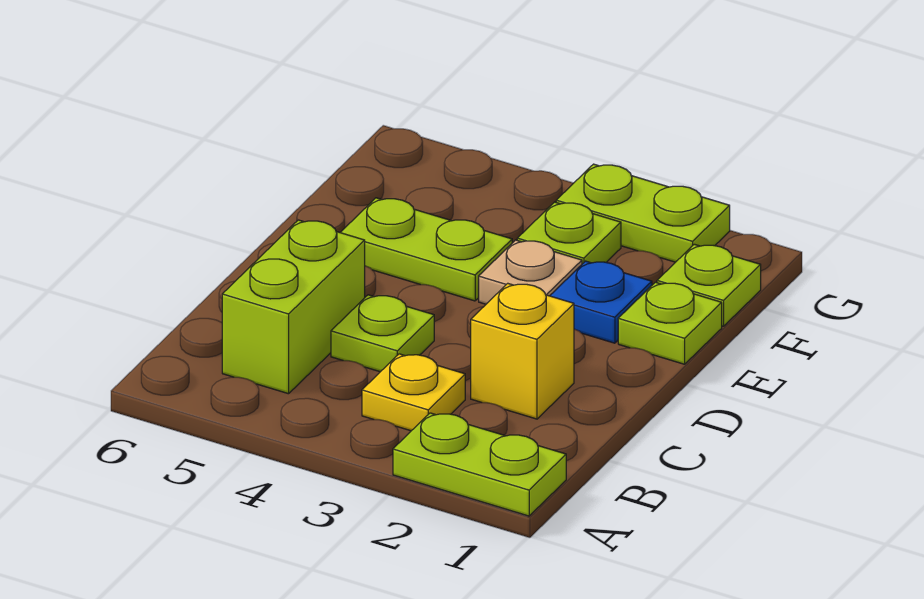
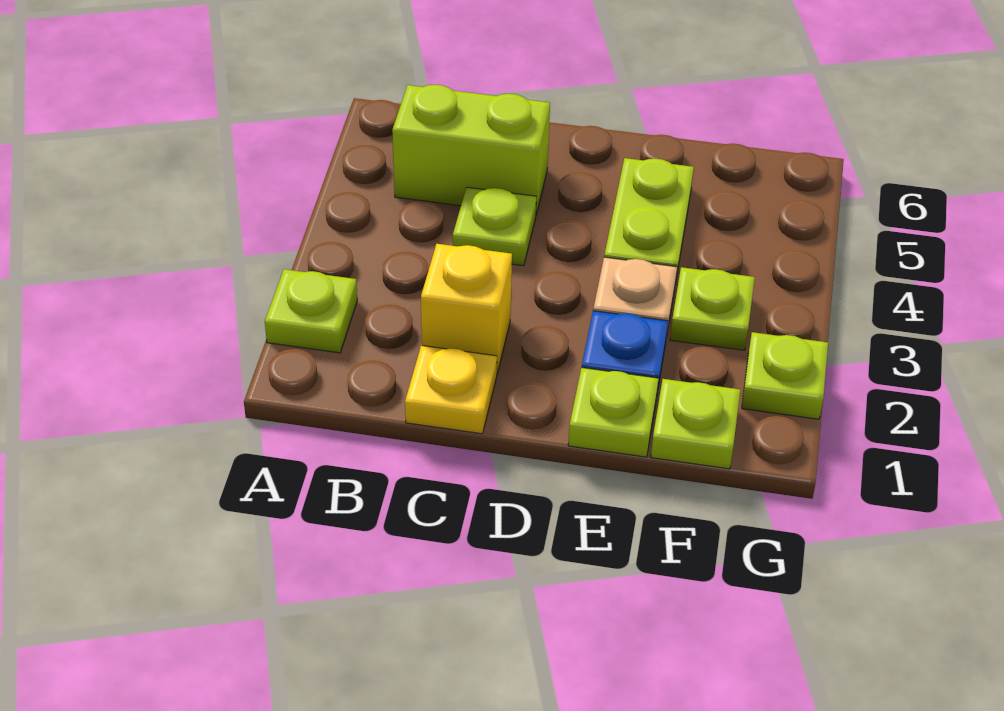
lime plate A1:A2 level 1 -> lime plate A2 level 1
yellow plate B3 level 1 -> yellow plate C1 level 1
lime plate G2:G3 level 1 -> lime plate G2 level 1

